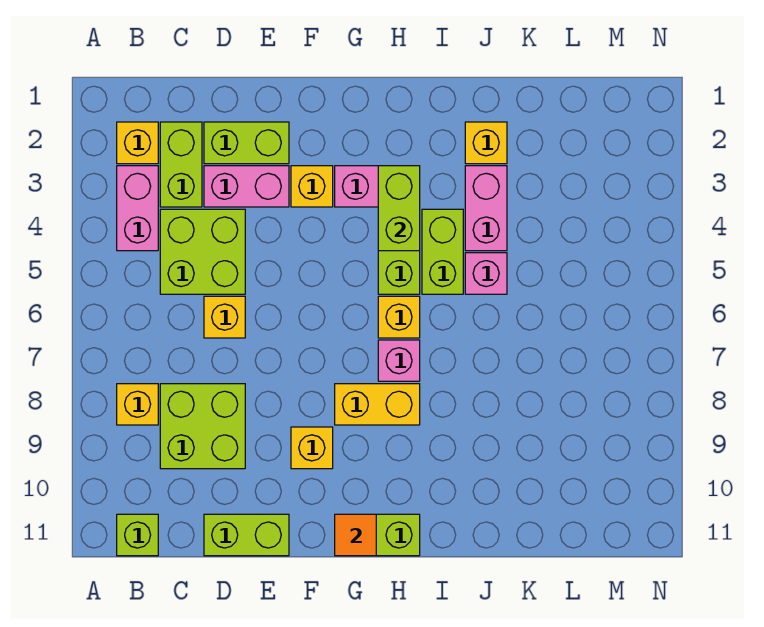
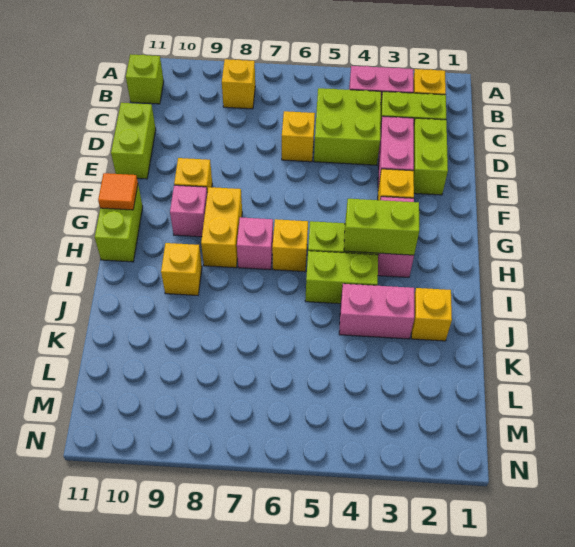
lime brick C8:D9 level 1 -> none
none -> yellow brick I9 level 1
pink brick J5 level 1 -> pink brick G9 level 1

